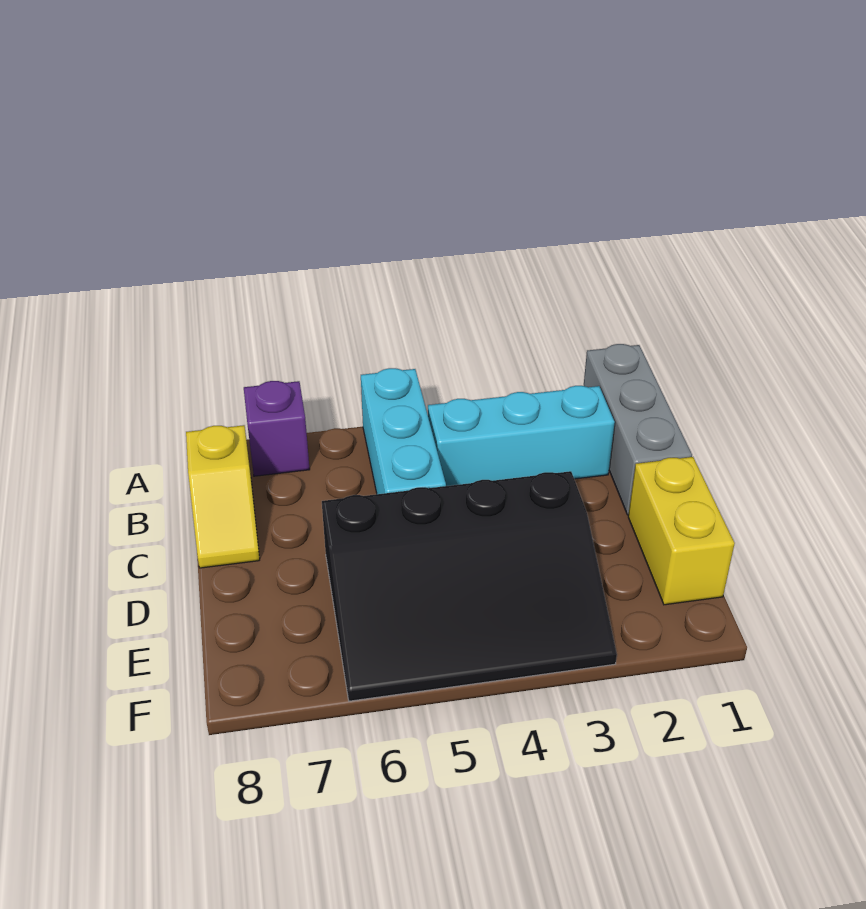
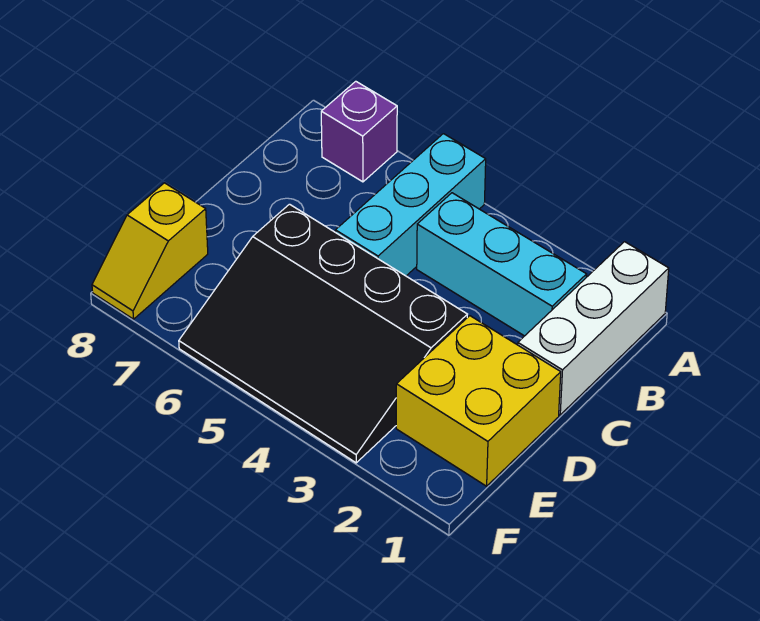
grey brick A1:C1 level 1 -> white brick A1:C1 level 1
yellow slope B8:C8 level 1 top B -> yellow slope E8:F8 level 1 top E
yellow brick D1:E1 level 1 -> yellow brick D1:E2 level 1

